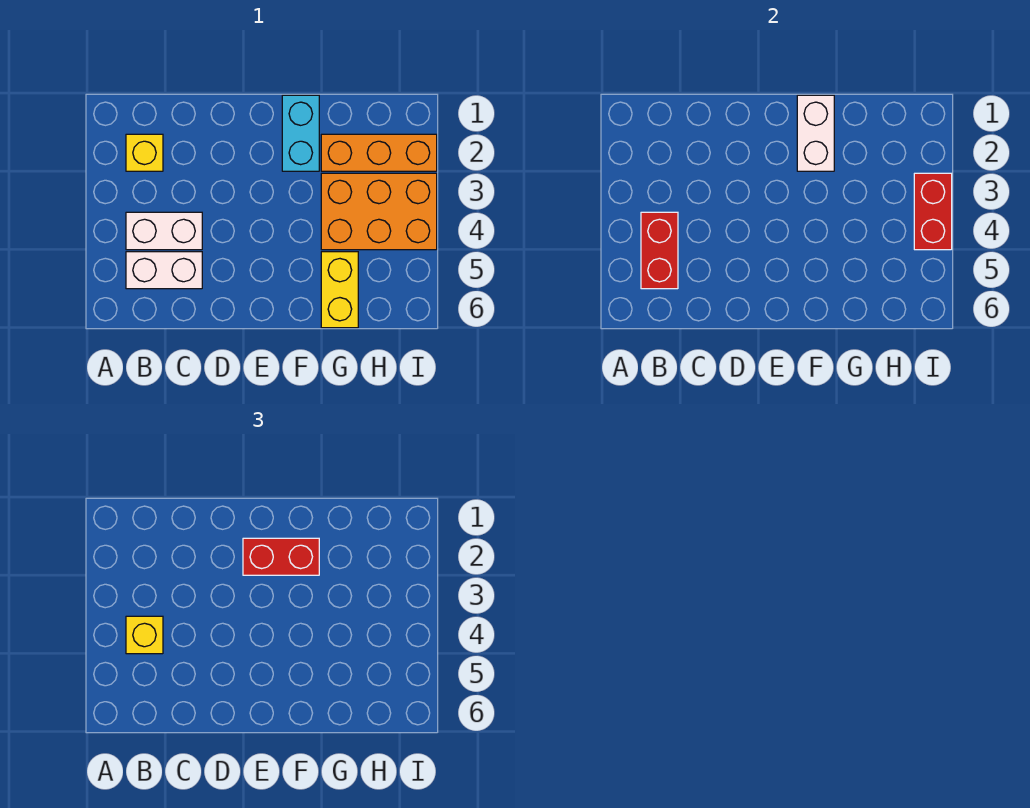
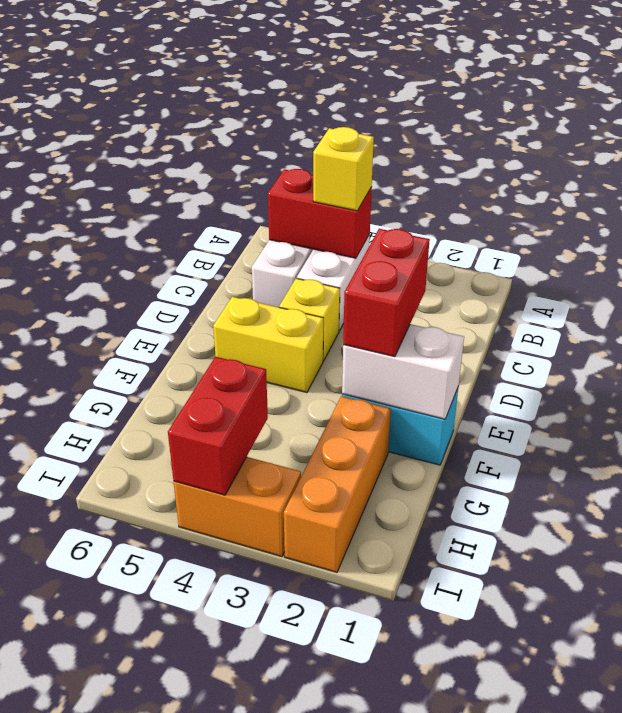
yellow brick B2 level 1 -> yellow brick D4 level 1
orange brick G3:I4 level 1 -> orange brick I3:I4 level 1
yellow brick G5:G6 level 1 -> yellow brick E4:E5 level 1
red brick I3:I4 level 2 -> red brick H4:I4 level 2

